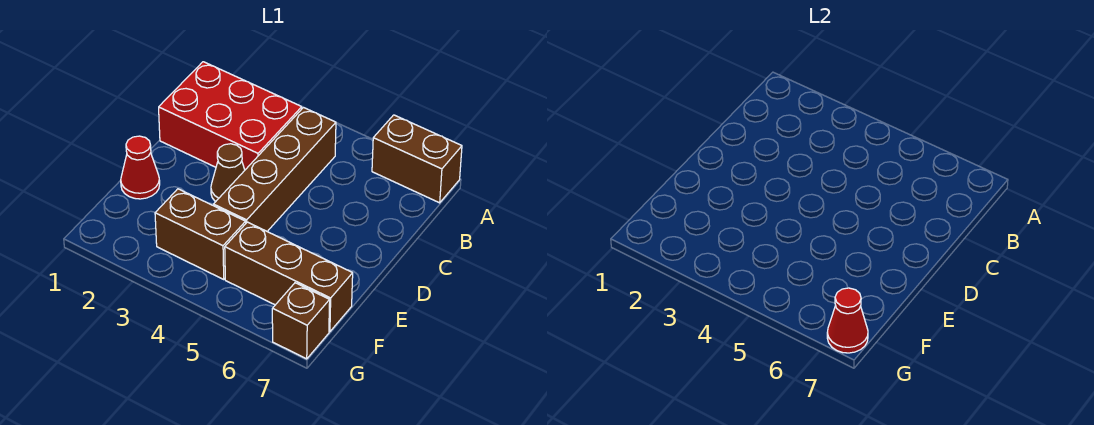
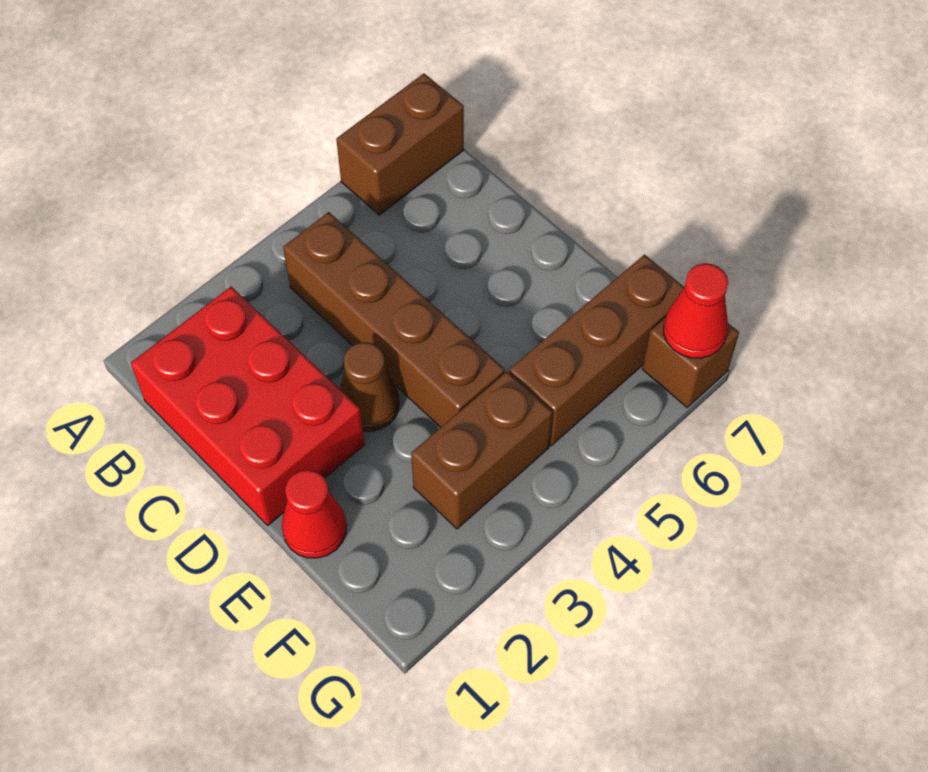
red brick B1:C3 level 1 -> red brick B1:D2 level 1

